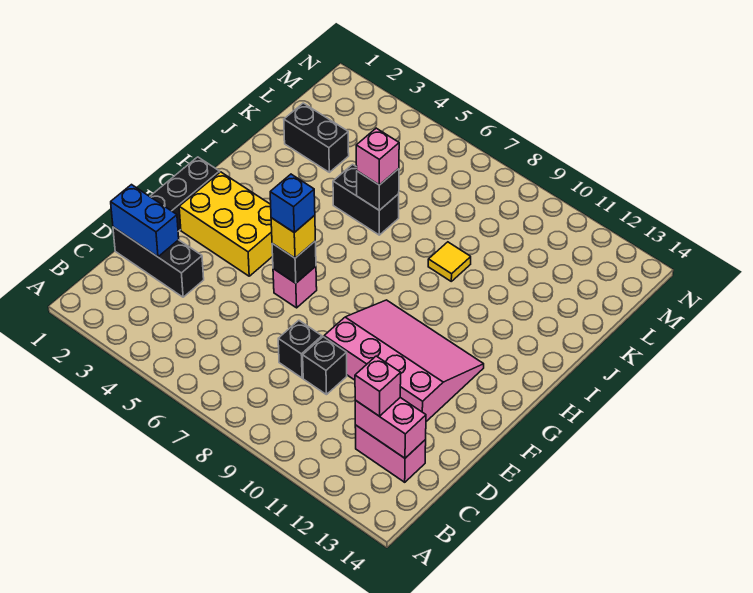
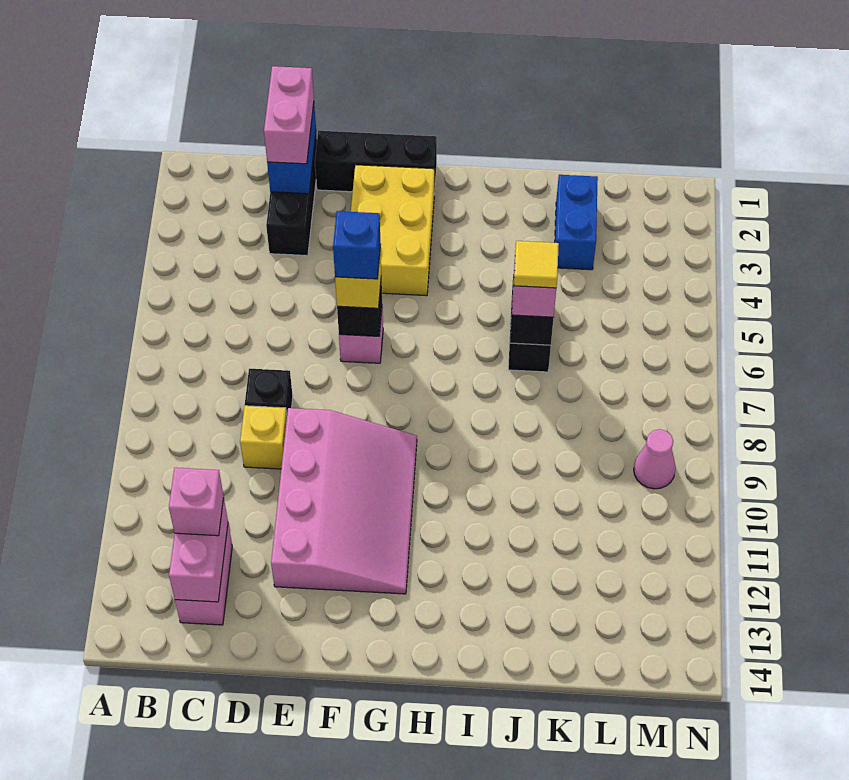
none -> pink brick D1:D2 level 3
black brick D9 level 1 -> yellow brick D9 level 1
yellow tile J9 level 1 -> yellow tile J6 level 4
black brick K2:K3 level 1 -> blue brick K2:K3 level 1
none -> pink cone M9 level 1

